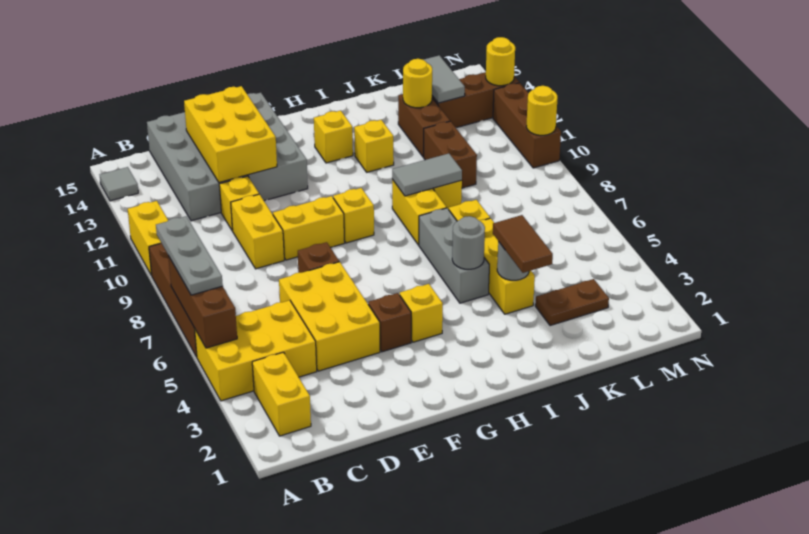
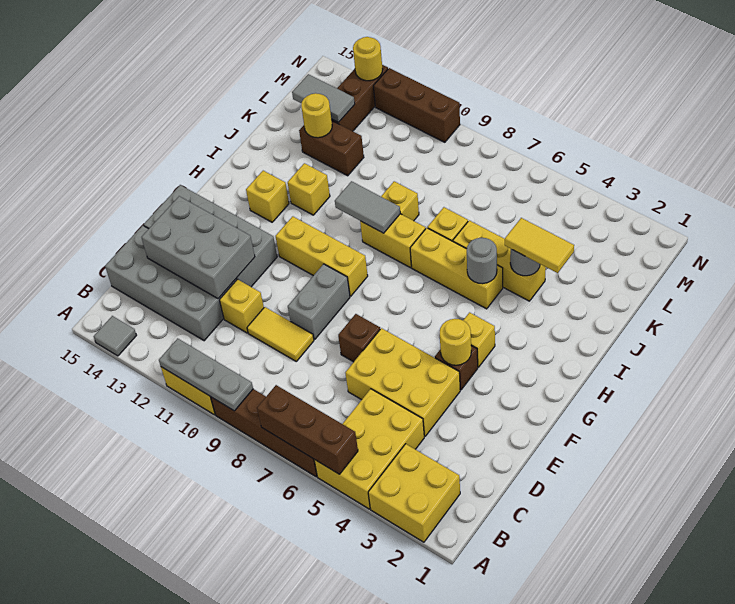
grey plate A6:A8 level 3 -> grey plate A9:A11 level 2
yellow brick B2:B3 level 1 -> yellow brick A2:B3 level 1
yellow brick D9:D10 level 1 -> yellow tile D9:D10 level 1
yellow brick D12:E14 level 2 -> grey brick D12:E14 level 2
yellow brick E9:F9 level 1 -> grey brick E9:F9 level 1
yellow brick G9 level 1 -> yellow brick G9:G11 level 1
grey brick I5:I7 level 1 -> yellow brick I5:I7 level 1
grey tile I9:J9 level 2 -> grey tile I9:I10 level 2
brown tile J3:J4 level 3 -> yellow tile J3:J4 level 3
brown plate K3:L3 level 1 -> none
brown brick K10:K11 level 1 -> none
yellow round brick N10 level 2 -> yellow round brick F4 level 2

